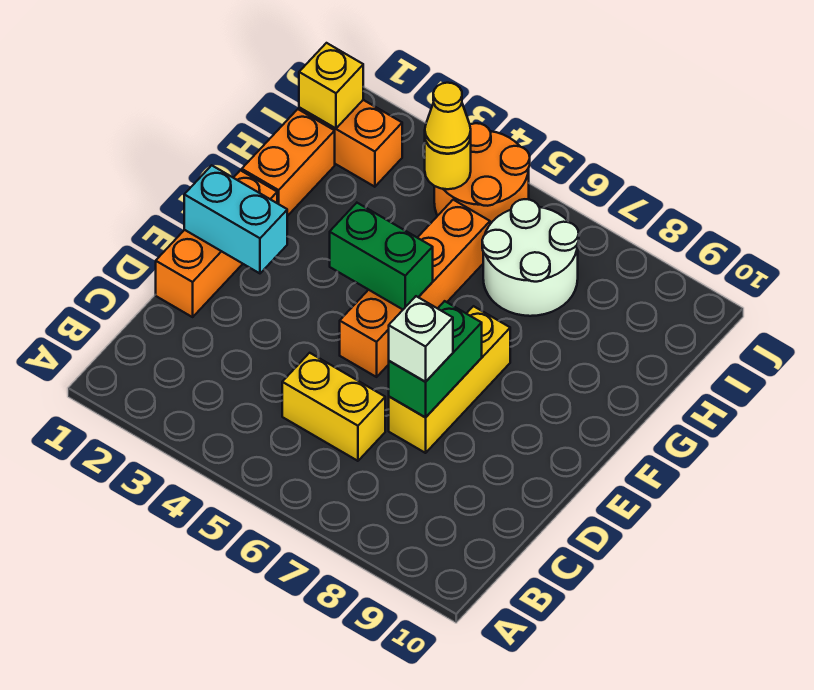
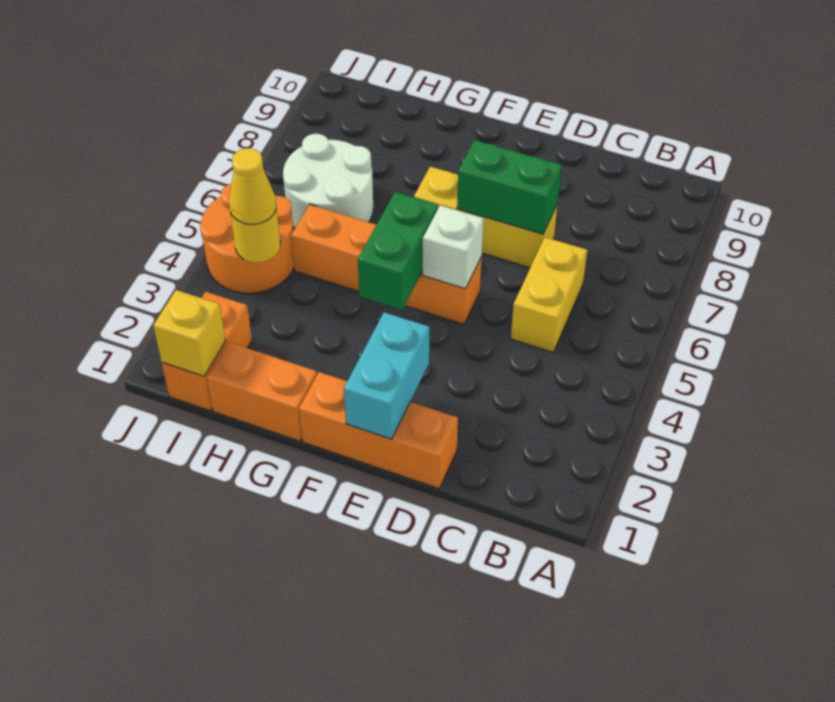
white brick D7 level 3 -> white brick E5 level 2

